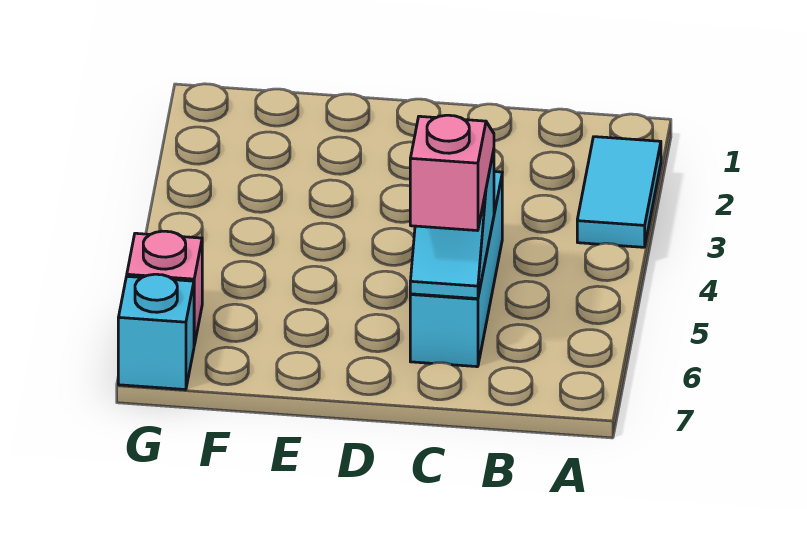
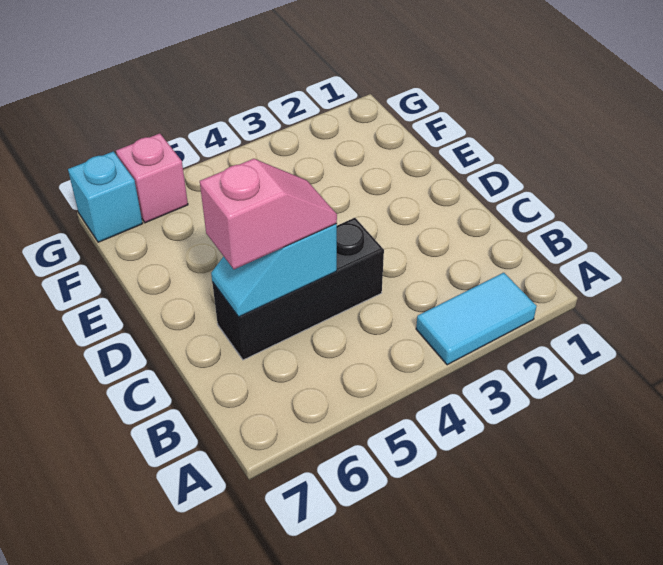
cyan brick C4:C6 level 1 -> black brick C4:C6 level 1

